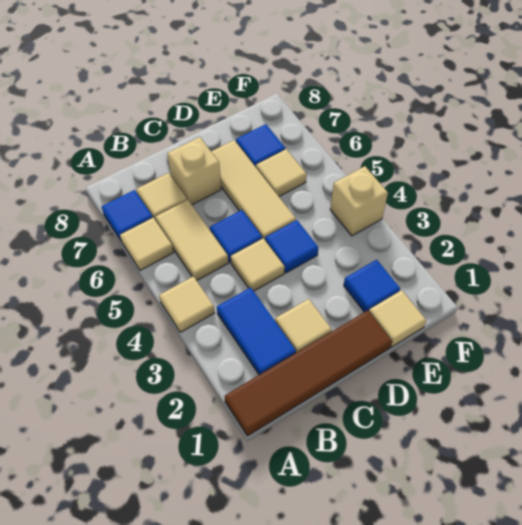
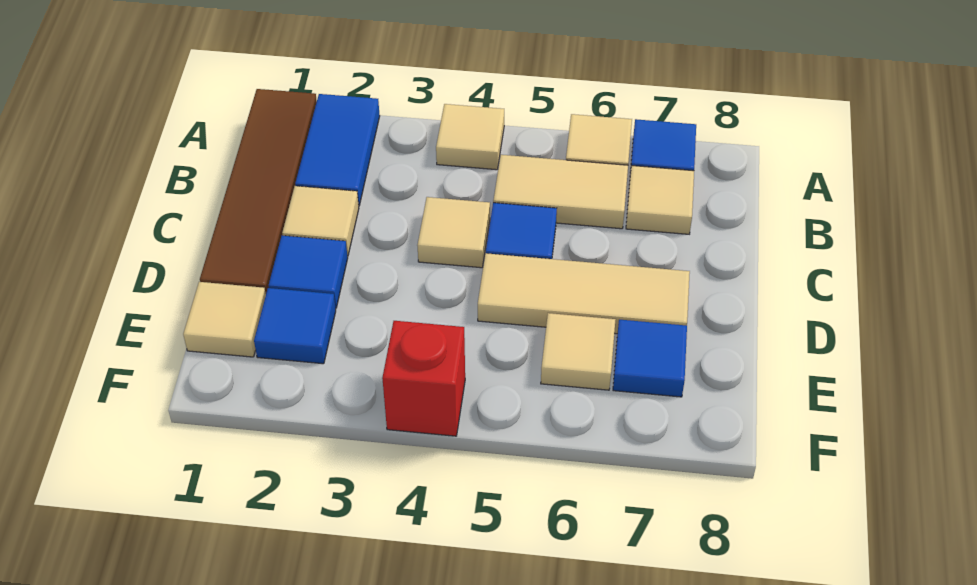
blue tile B2:B3 level 1 -> blue tile A2:B2 level 1
tan brick C7 level 1 -> none
blue tile D4 level 1 -> blue tile D2 level 1
tan brick F4 level 1 -> red brick F4 level 1

